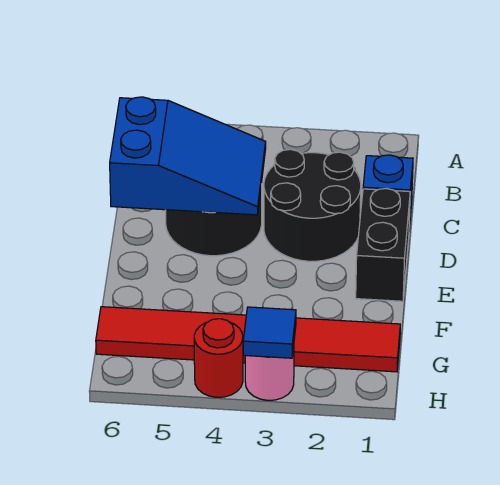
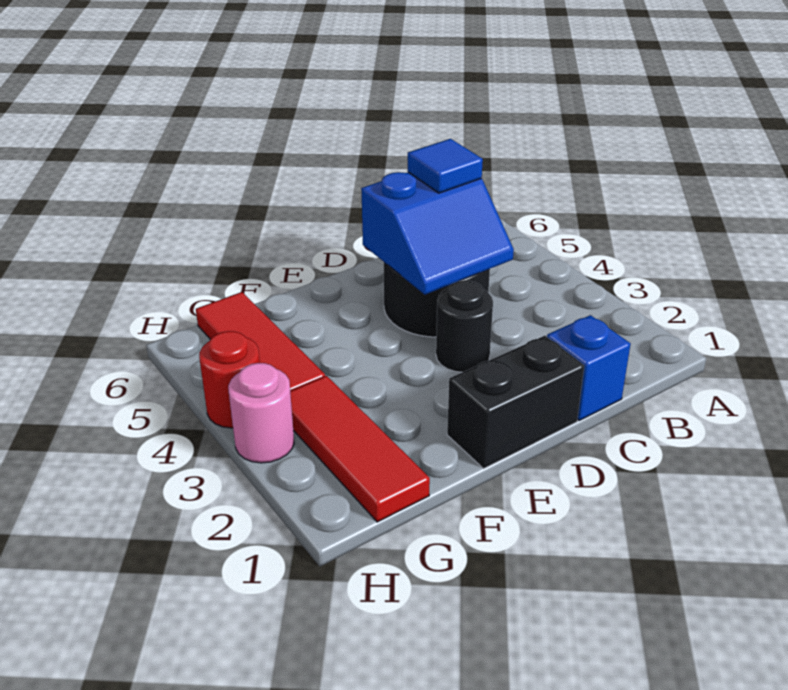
black round brick C2:D3 level 1 -> black round brick D3 level 1
blue slope C4:D6 level 2 top 6 -> blue slope C4:D5 level 2 top 5
blue tile H3 level 2 -> blue tile C5 level 3

